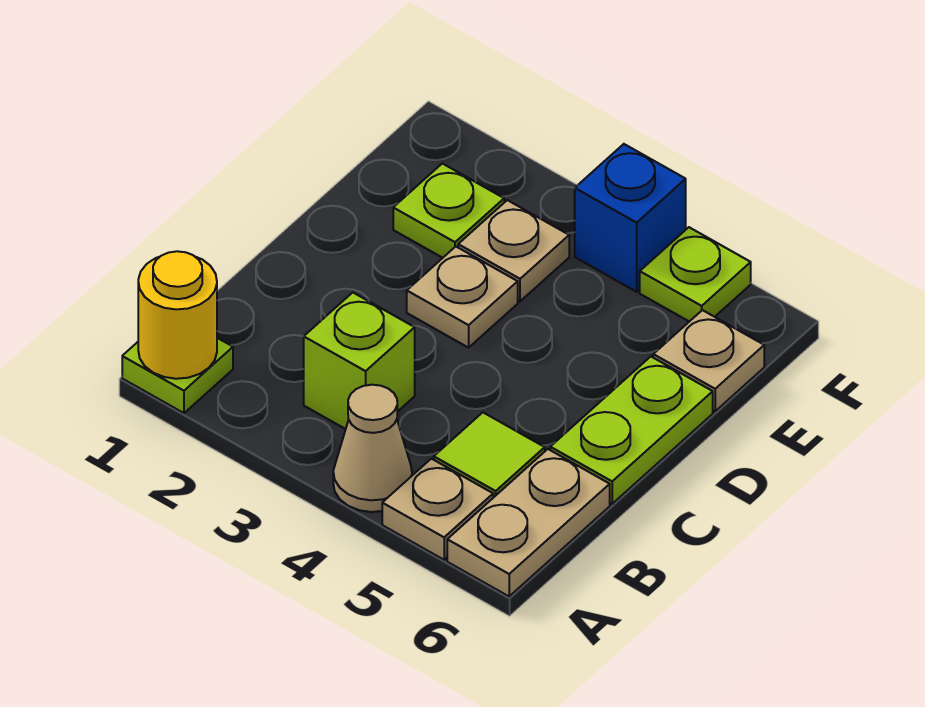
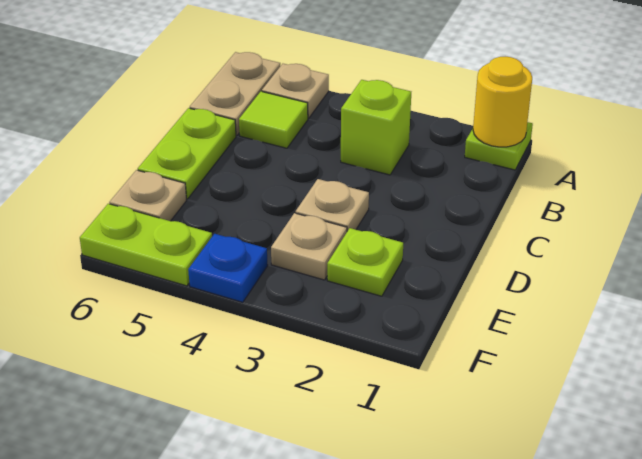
tan cone A4 level 1 -> none
blue brick F4 level 1 -> blue plate F4 level 1
lime plate F5 level 1 -> lime plate F5:F6 level 1

